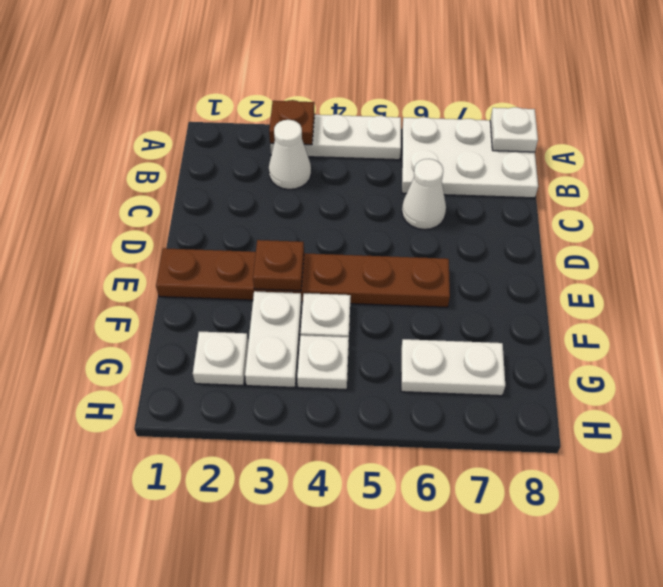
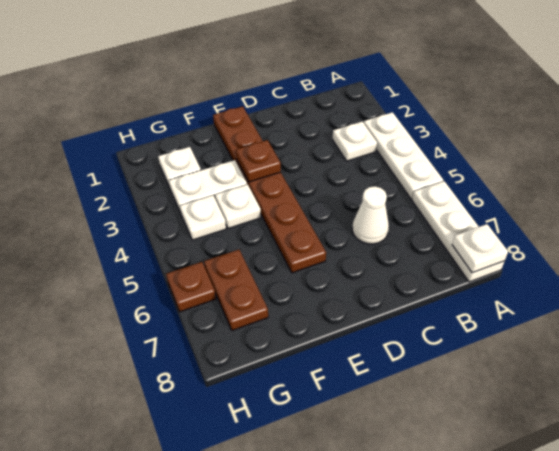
brown plate A3 level 2 -> brown plate H6 level 1
white plate A6:B8 level 1 -> white plate A6:A8 level 1
white cone B3 level 1 -> white plate B3 level 1
white plate G6:G7 level 1 -> brown plate G6:G7 level 1

